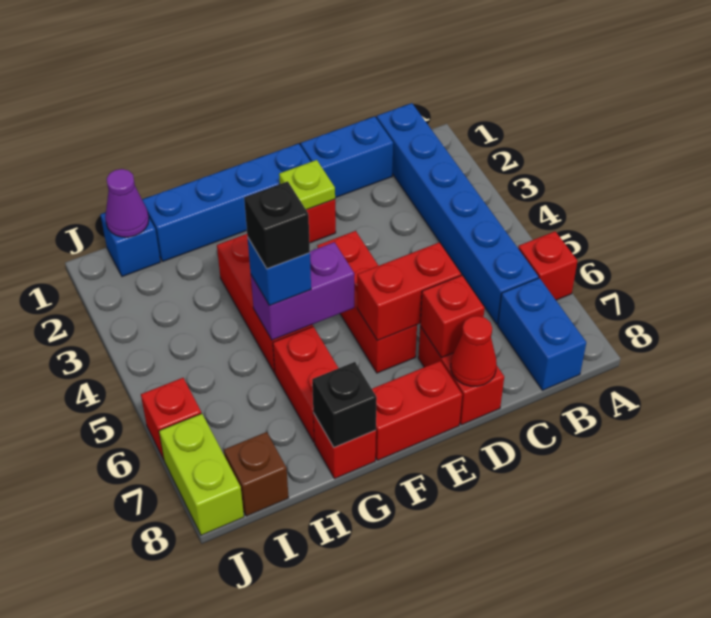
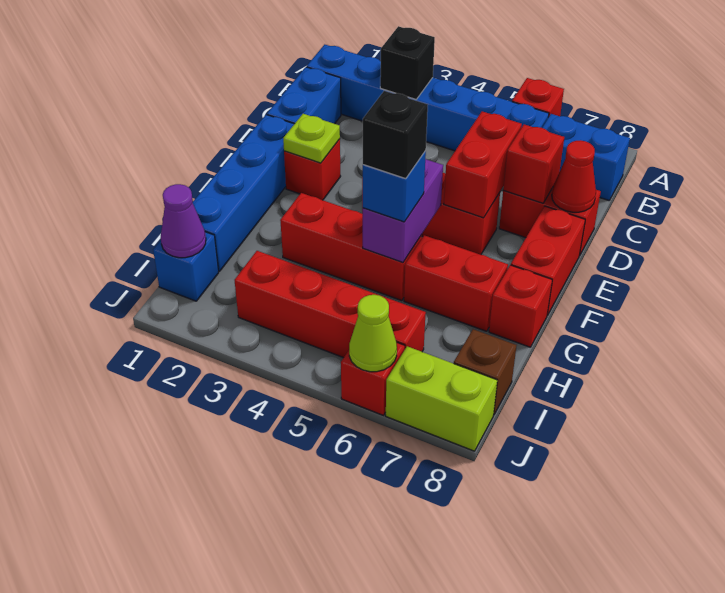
black brick G8 level 2 -> black brick B3 level 2
none -> red brick I3:I6 level 1
none -> lime cone J6 level 2

